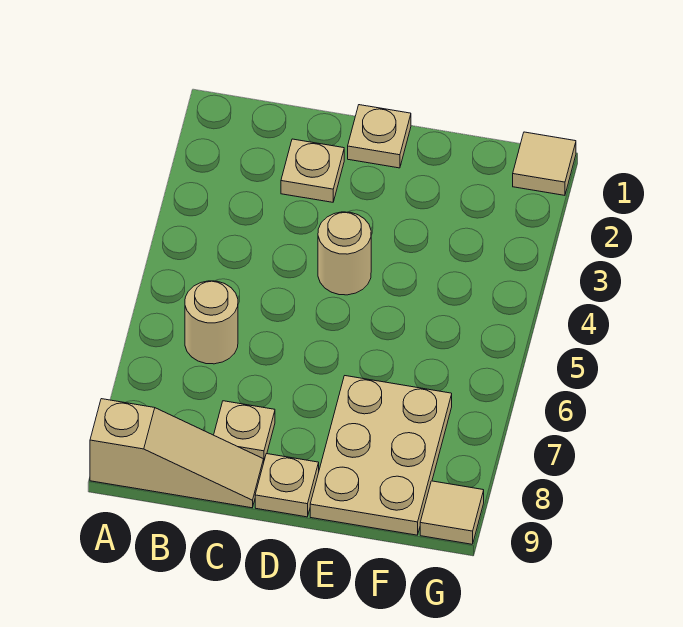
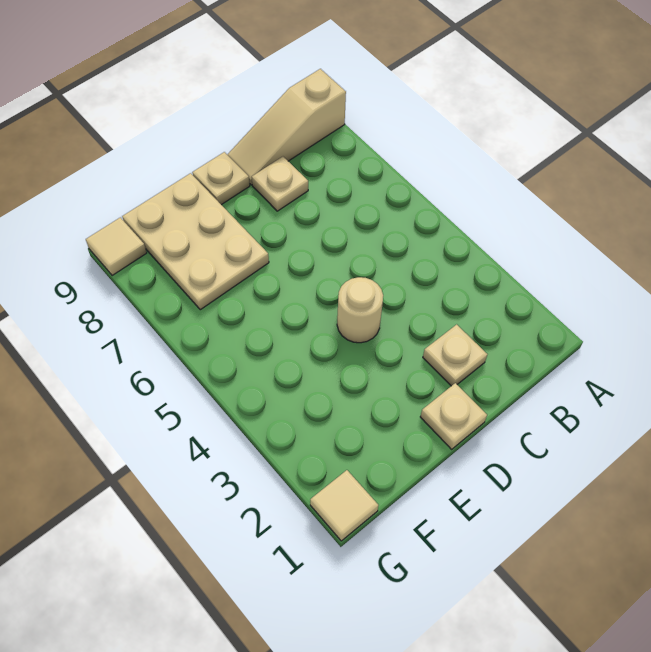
tan round brick B6 level 1 -> none

